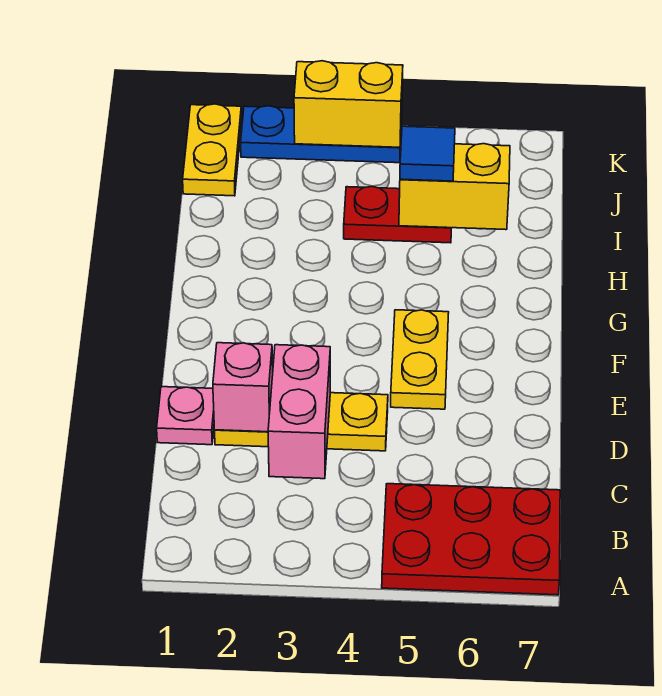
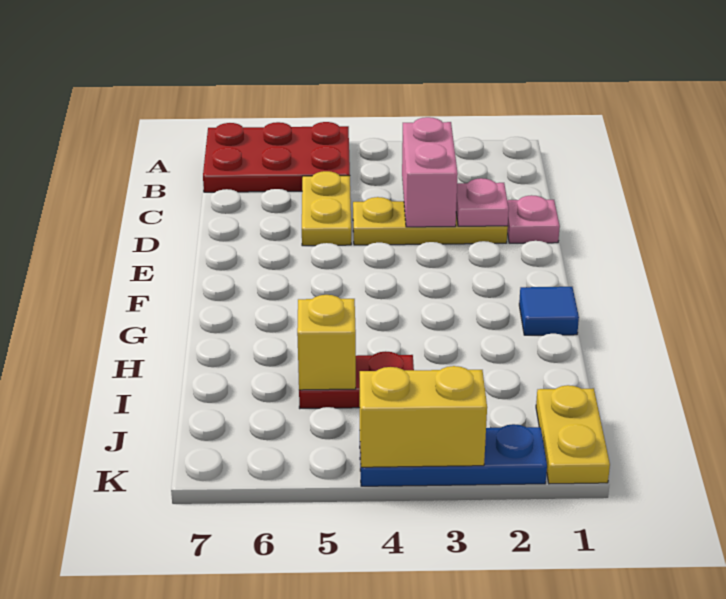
pink brick D2 level 2 -> pink plate D2 level 2
yellow plate E5:F5 level 1 -> yellow plate C5:D5 level 1
yellow brick I5:I6 level 2 -> yellow brick I5 level 2
blue tile I5 level 3 -> blue tile G1 level 1

